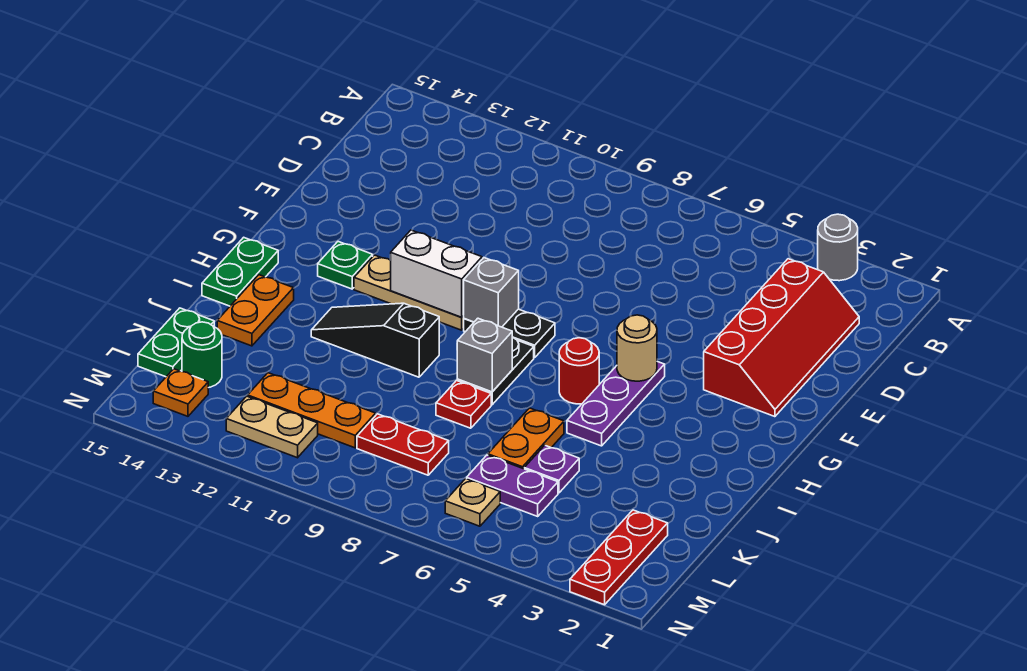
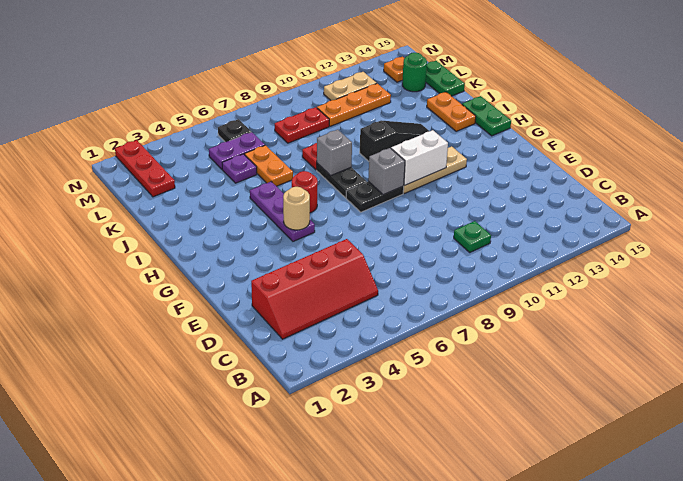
grey round brick A3 level 1 -> none
red slope C2:F3 level 1 top 3 -> red slope C2:D5 level 1 top D
green plate G13 level 1 -> green plate C10 level 1
tan plate M6 level 1 -> black plate M6 level 1

